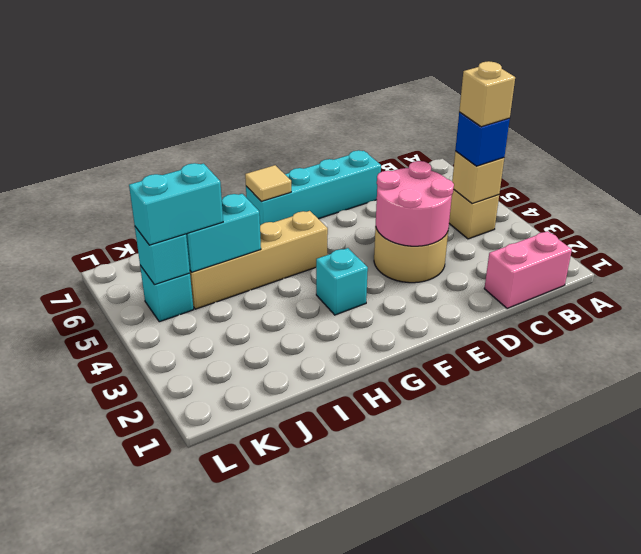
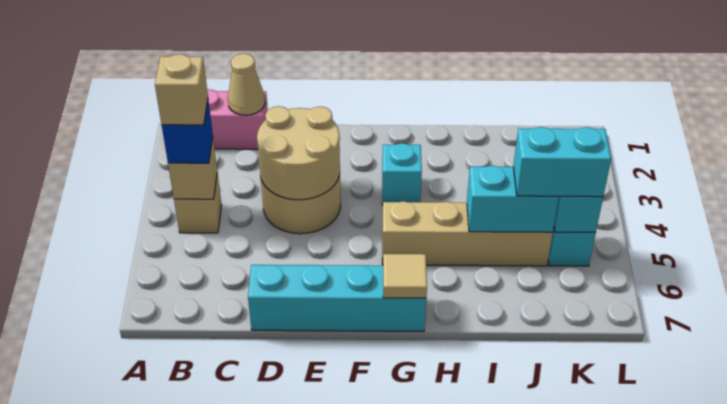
none -> tan cone C1 level 2
pink round brick D3:E4 level 2 -> tan round brick D3:E4 level 2

